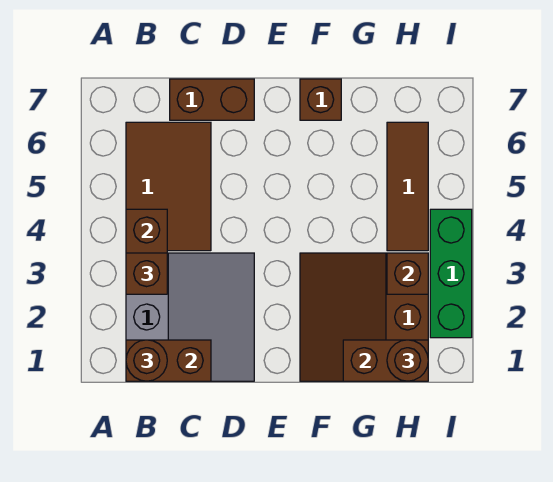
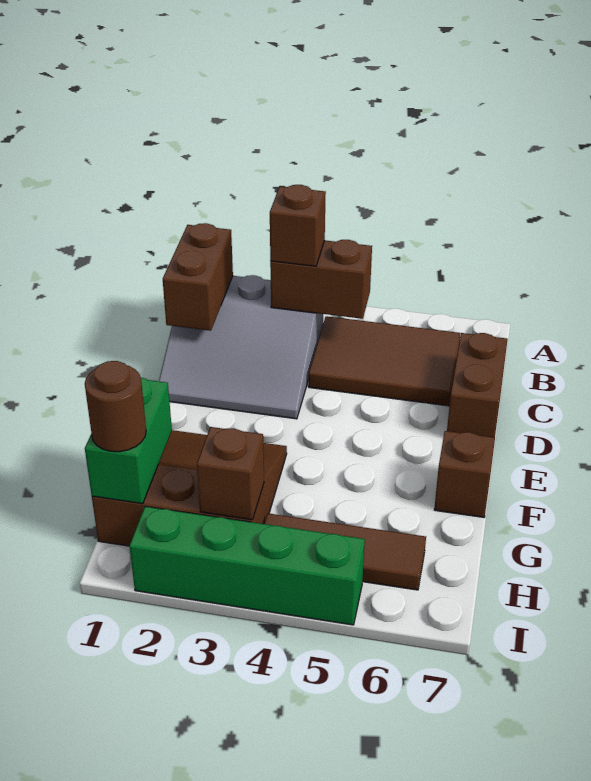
brown round brick B1 level 3 -> none
brown brick G1:H1 level 2 -> green brick G1:H1 level 2
green brick I2:I4 level 1 -> green brick I2:I5 level 1

